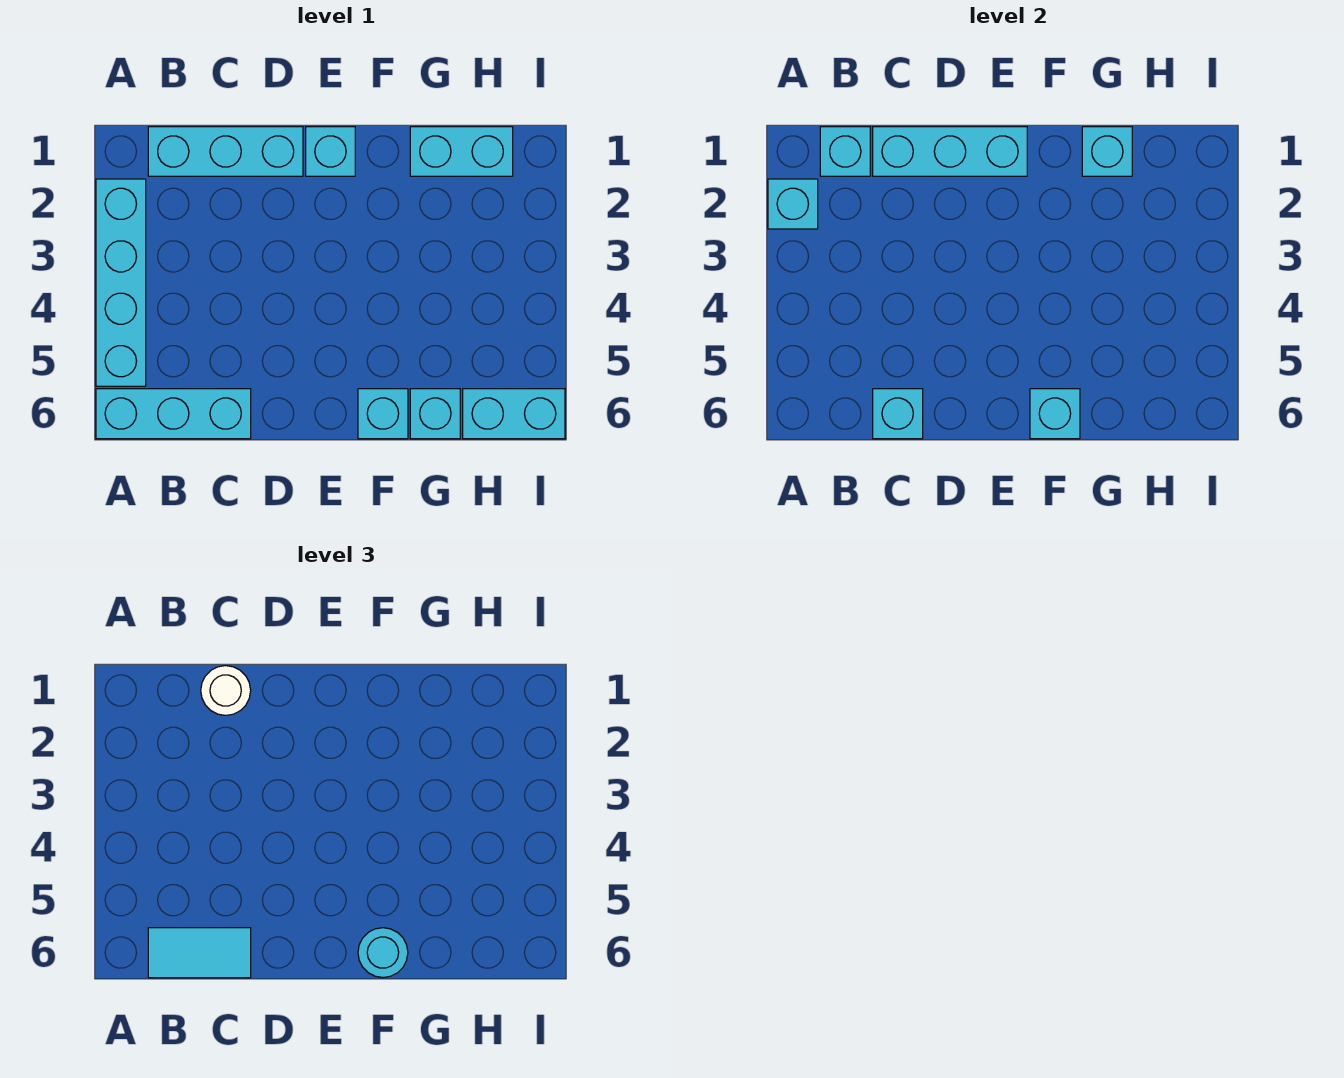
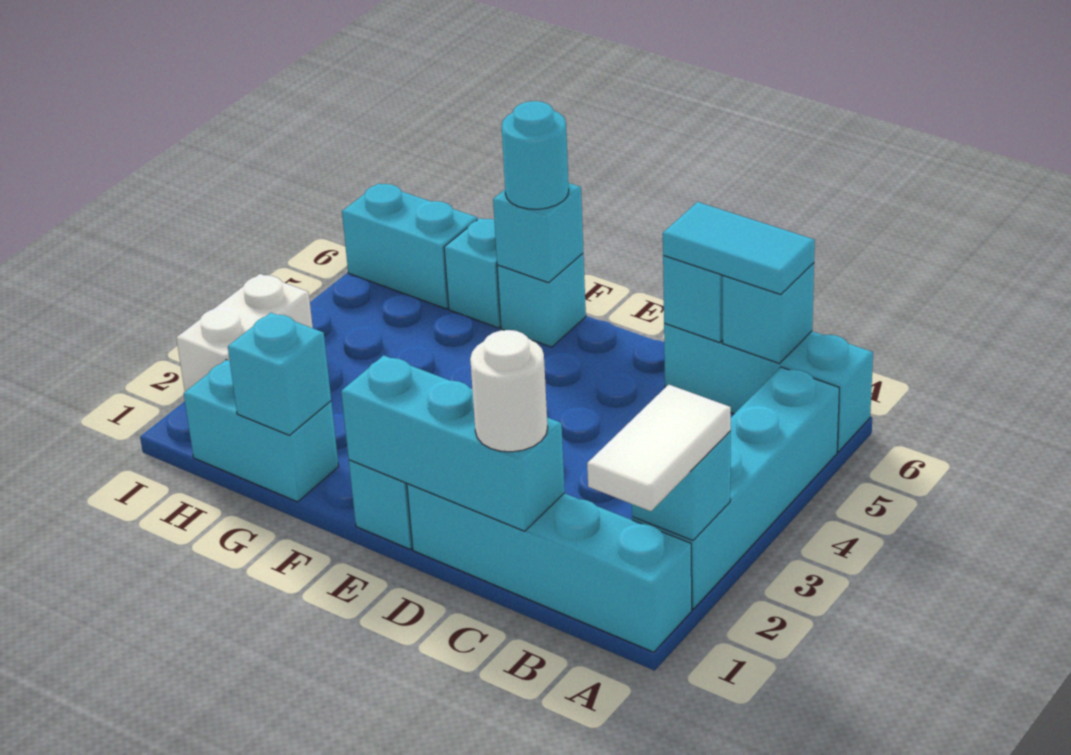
none -> white tile A1:A2 level 3
cyan brick B1:D1 level 1 -> cyan brick A1:D1 level 1
cyan brick B1 level 2 -> cyan brick B6 level 2
none -> white brick I2:I3 level 1

